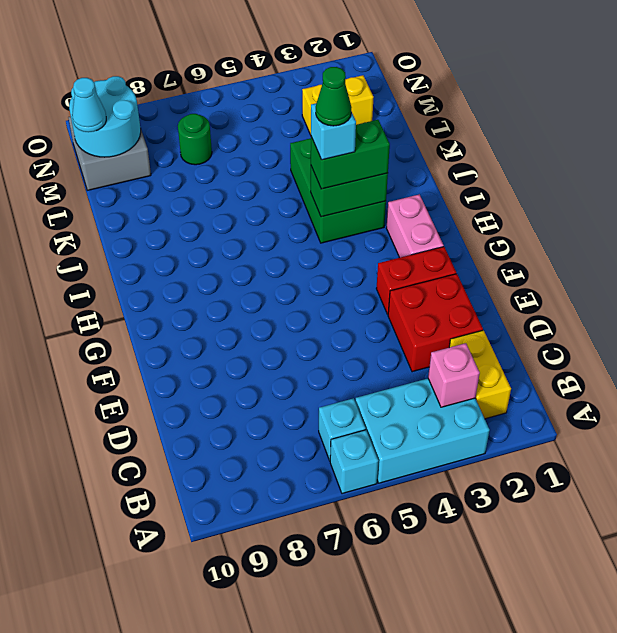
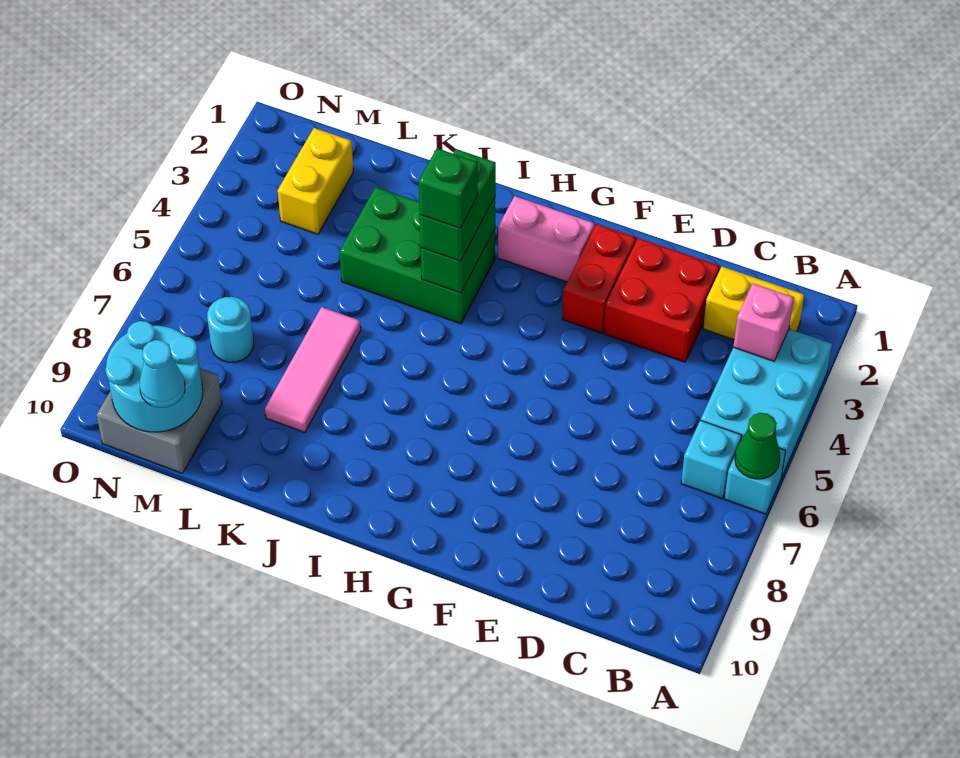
cyan brick I4 level 4 -> green brick I4 level 4
green cone I4 level 5 -> green cone A6 level 2
none -> pink tile K6:K8 level 1
green round brick M7 level 1 -> cyan round brick M7 level 1

